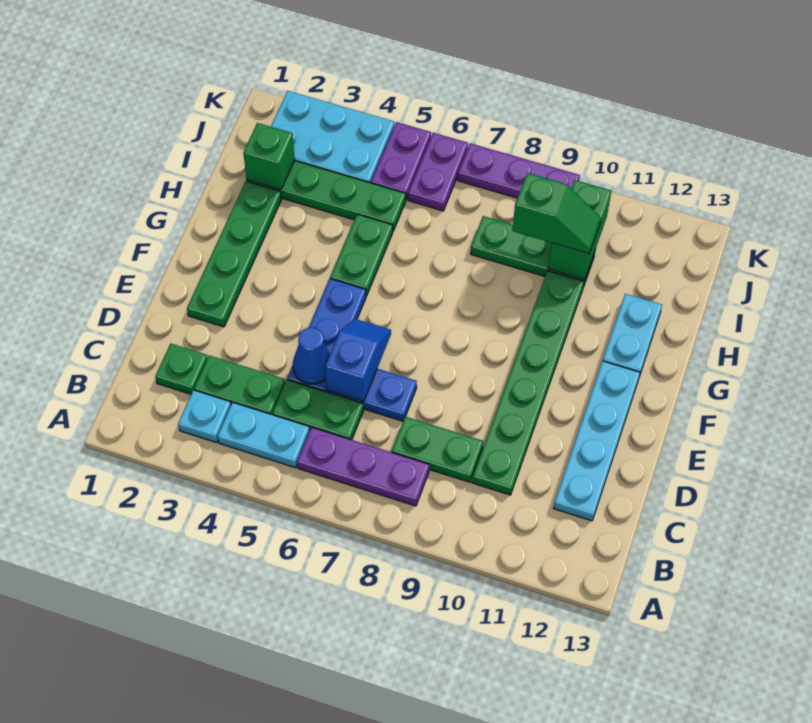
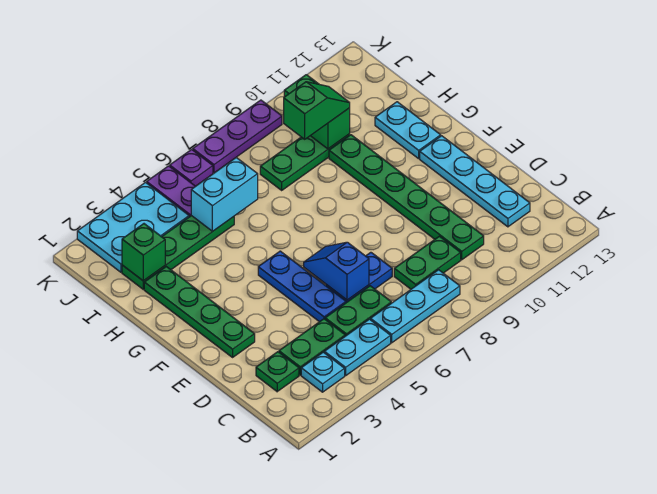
purple plate B6:B8 level 1 -> cyan plate B6:B8 level 1
blue cone D5 level 2 -> none
green plate G5:H5 level 1 -> none
none -> cyan brick I5:I6 level 2
purple plate J6:K6 level 1 -> purple plate K6 level 1

